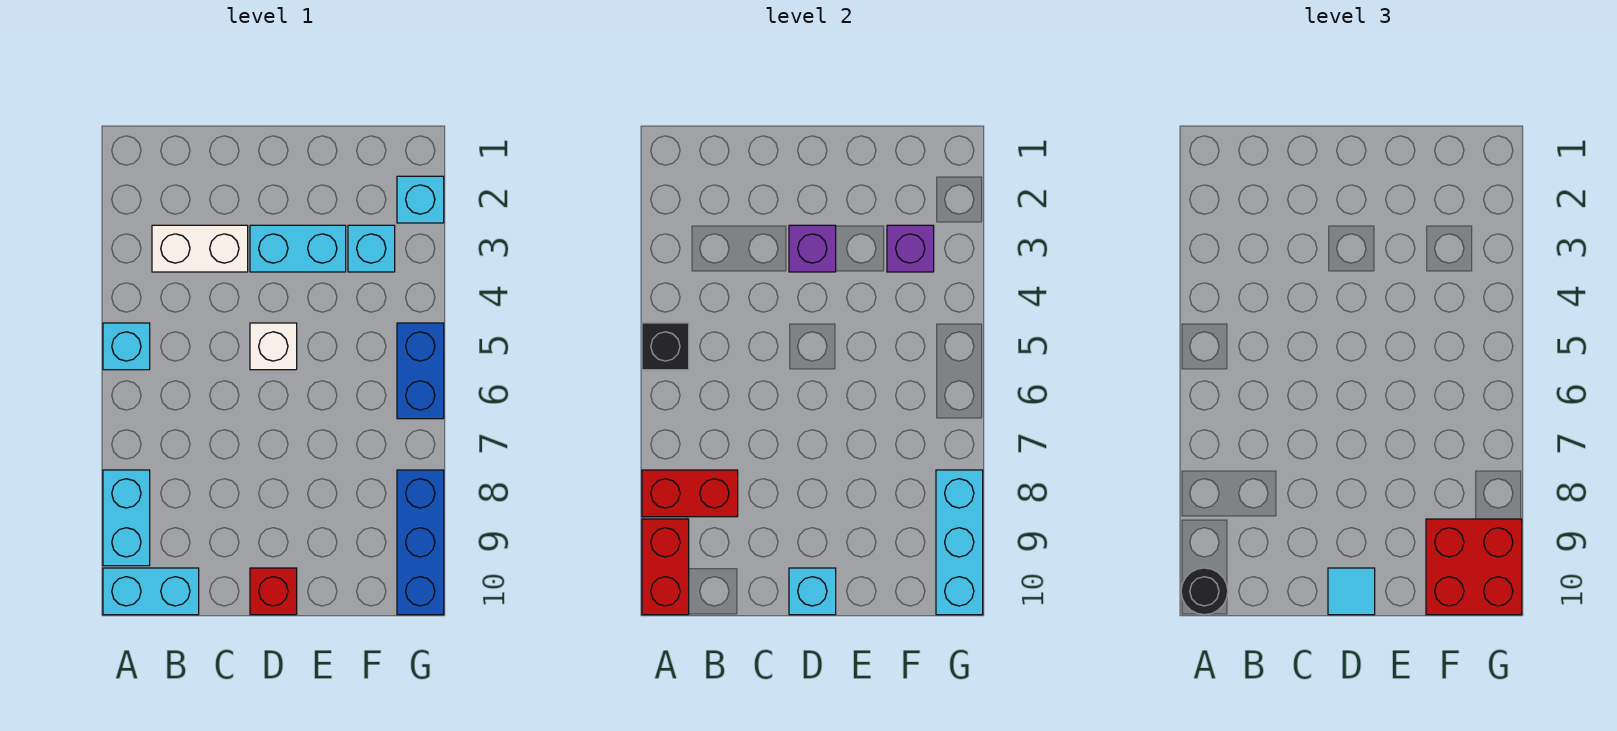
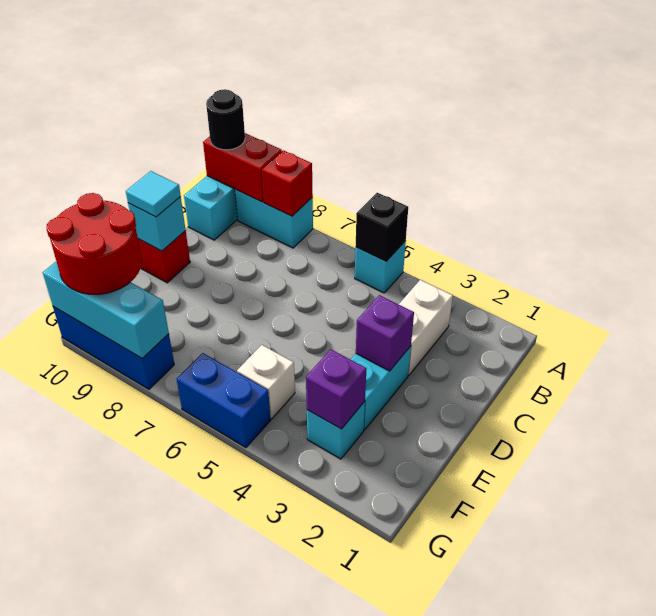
red brick A8:B8 level 2 -> red brick A8 level 2
white brick D5 level 1 -> white brick F5 level 1
red brick F9:G10 level 3 -> red round brick F9:G10 level 3
cyan brick G2 level 1 -> none

